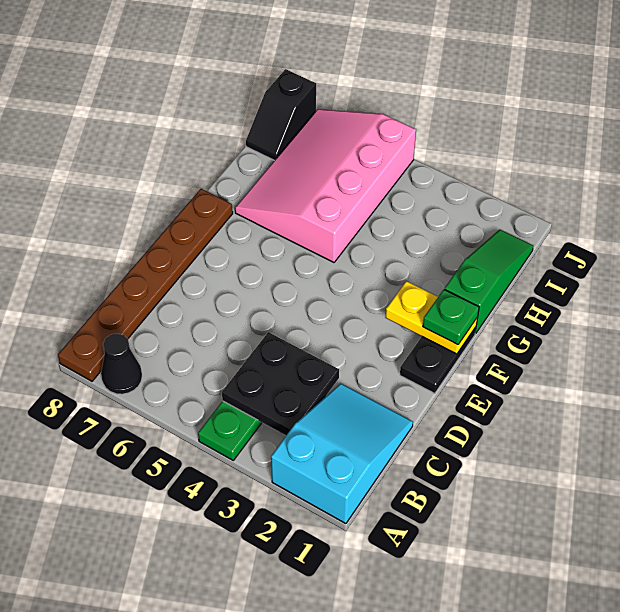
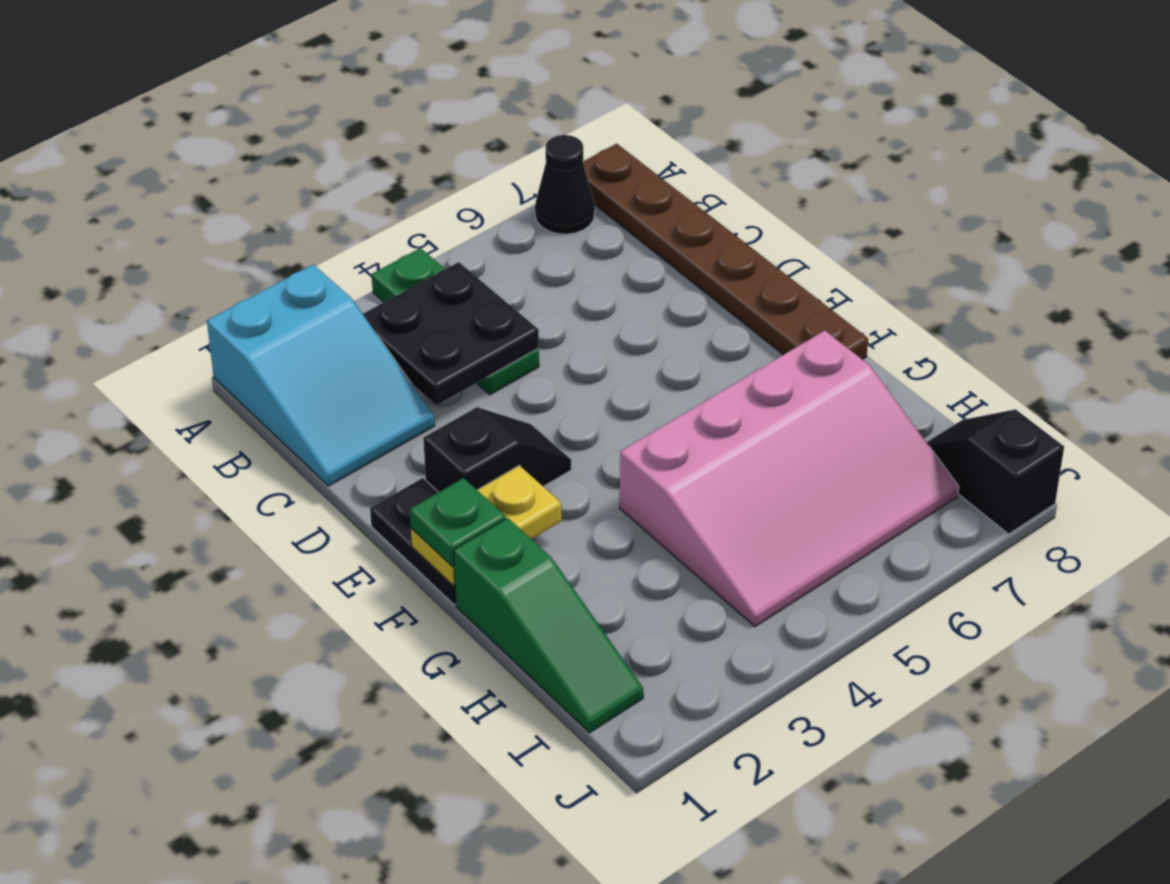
none -> black slope E2:E3 level 1 top 2
pink slope G5:J7 level 1 top 5 -> pink slope G4:I7 level 1 top G

